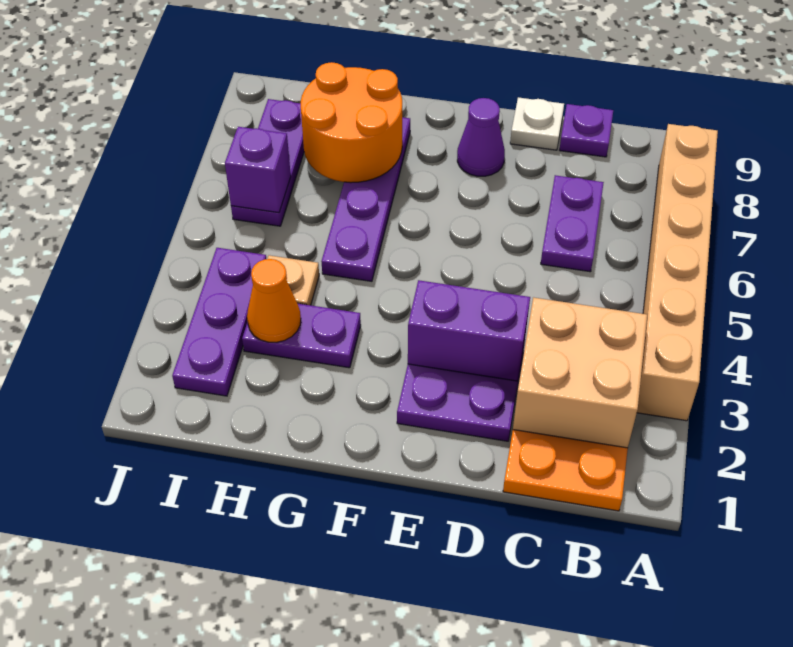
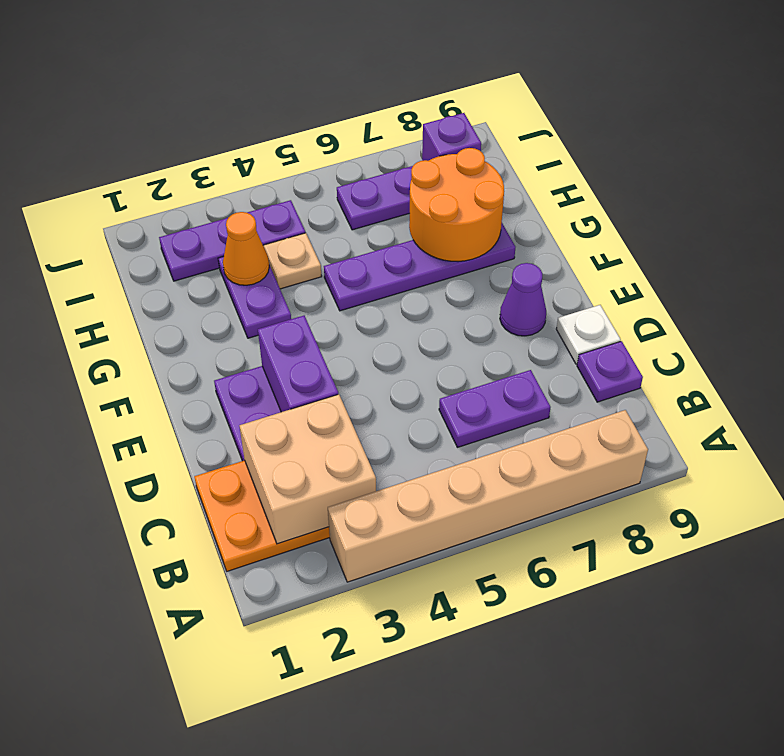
purple brick I6 level 2 -> purple brick I8 level 2

